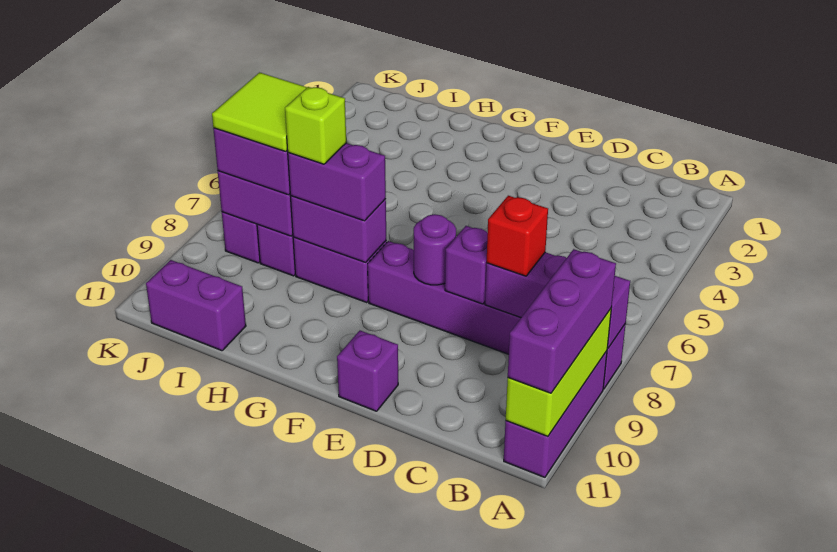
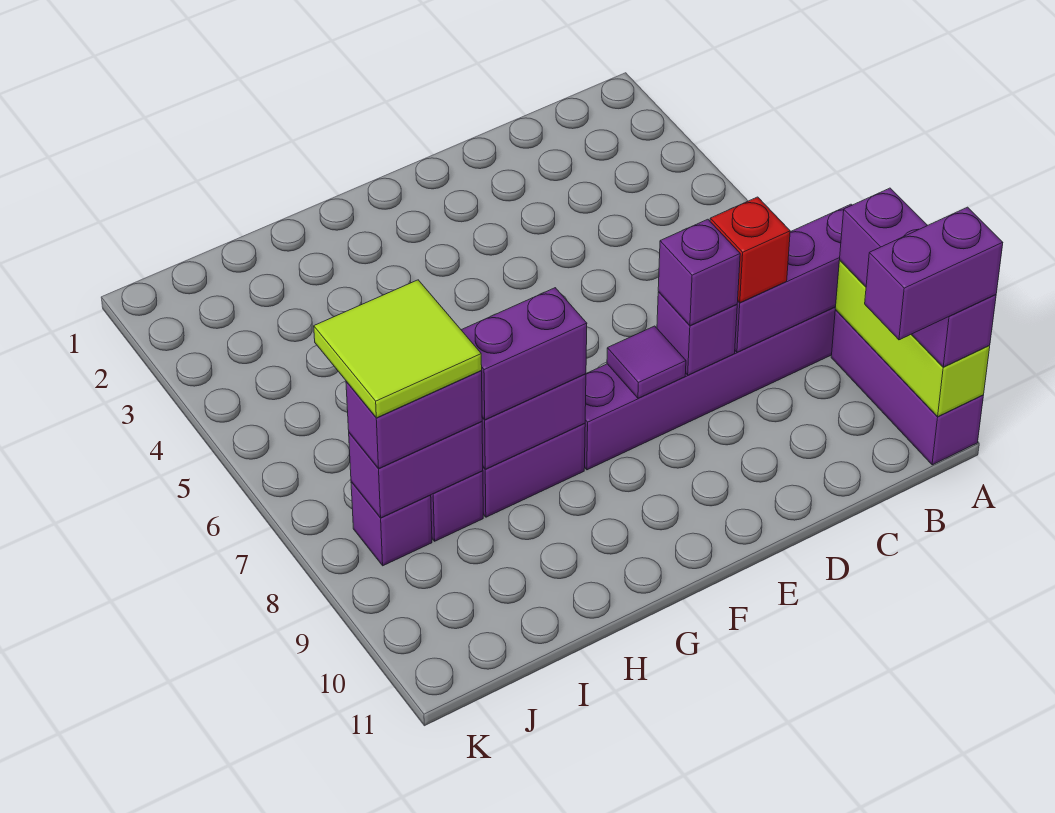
purple round brick E8 level 2 -> purple tile E8 level 2
purple brick E11 level 1 -> purple brick D8 level 3
lime brick H8 level 4 -> none
purple brick I11:J11 level 1 -> purple brick A11:B11 level 4

